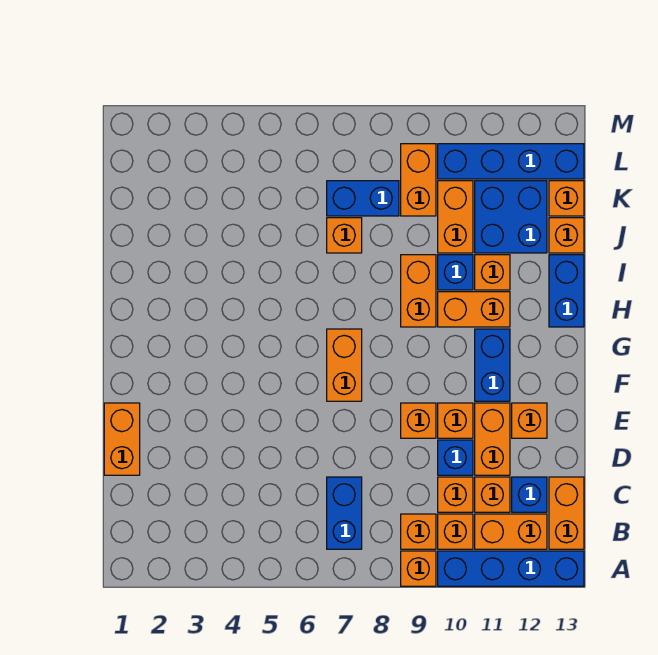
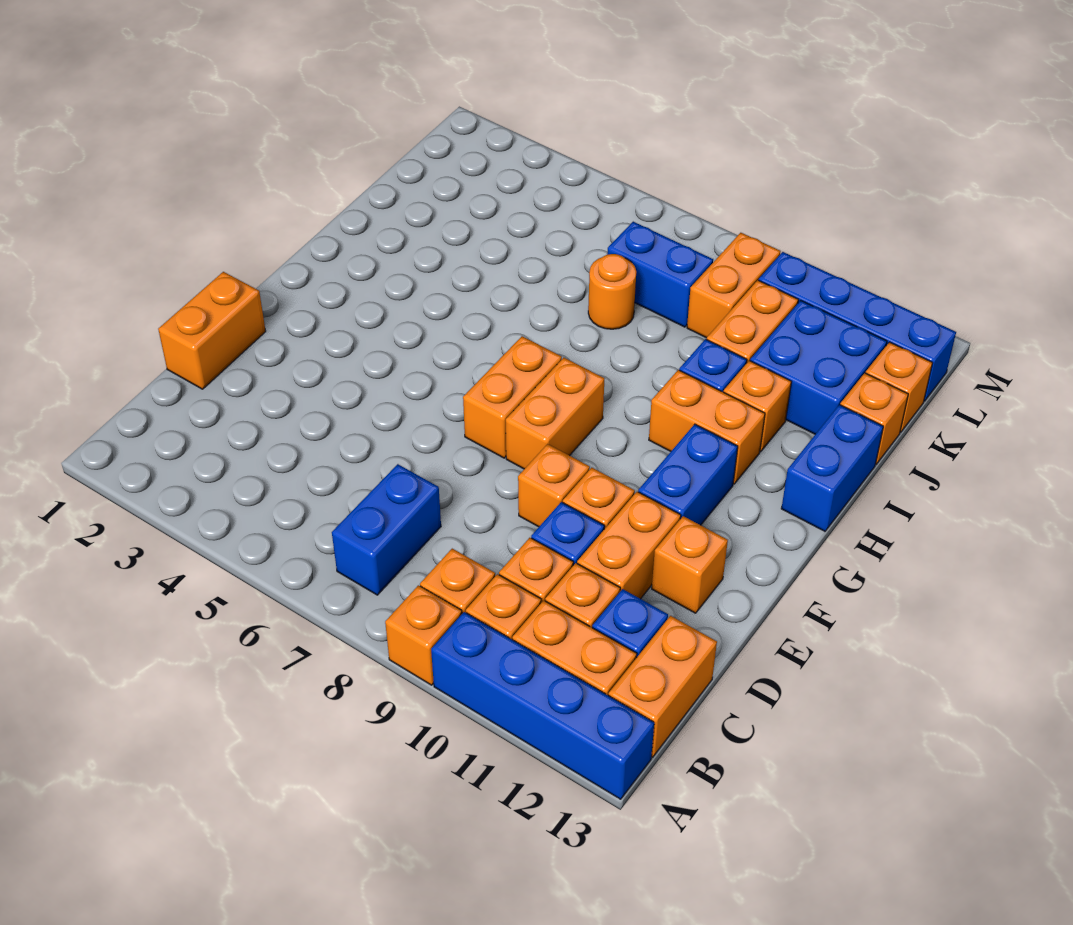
orange brick H9:I9 level 1 -> orange brick F8:G8 level 1
orange brick J7 level 1 -> orange round brick J7 level 1

